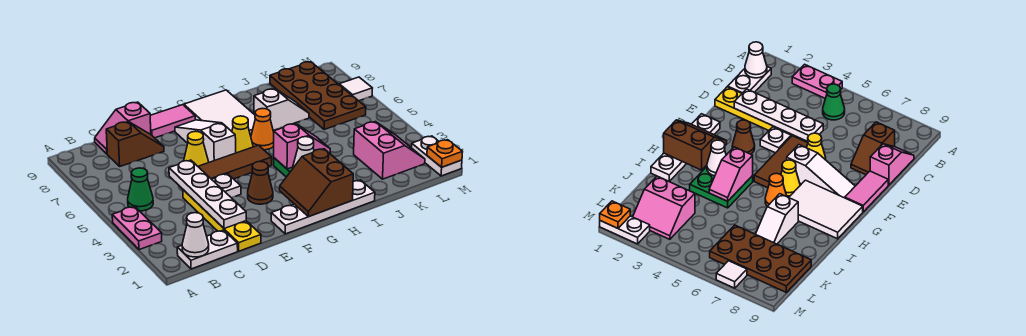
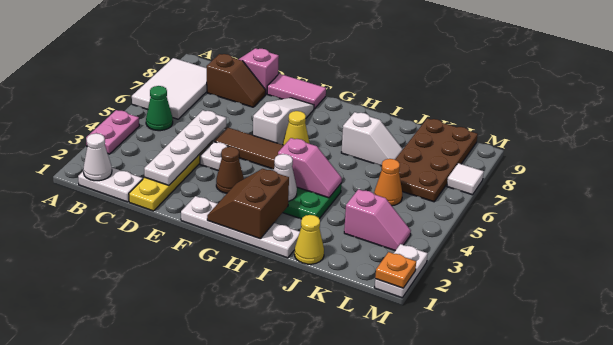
yellow cone E6 level 1 -> yellow cone J1 level 1
white tile G7:H9 level 1 -> white tile A6:B8 level 1
orange cone H6 level 1 -> orange cone K5 level 1
pink slope K2:L3 level 1 top K -> pink slope K3:L3 level 1 top K

